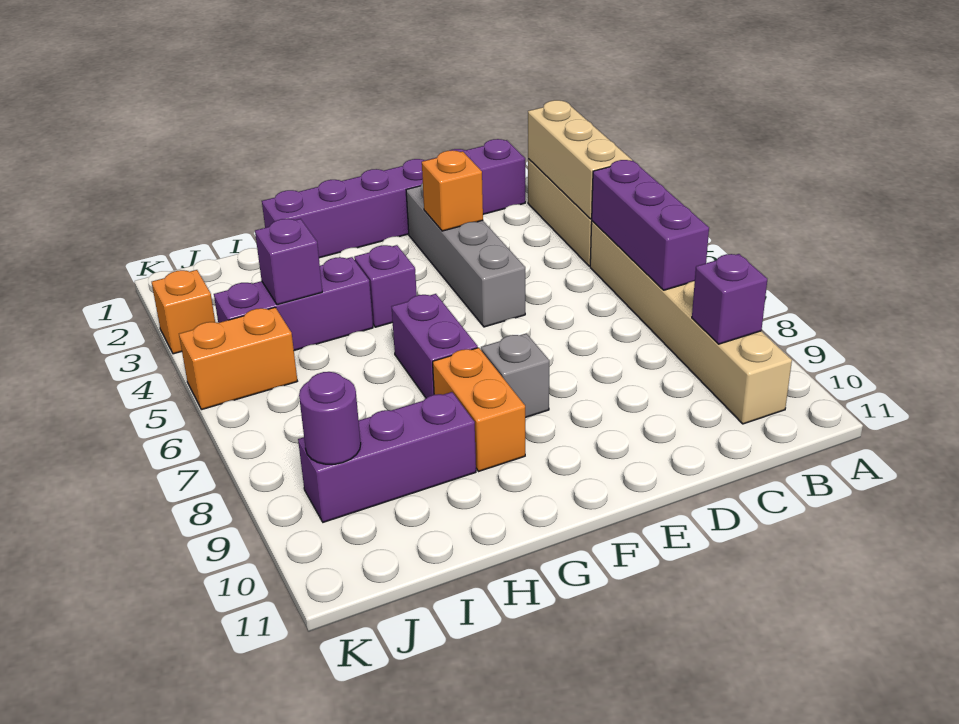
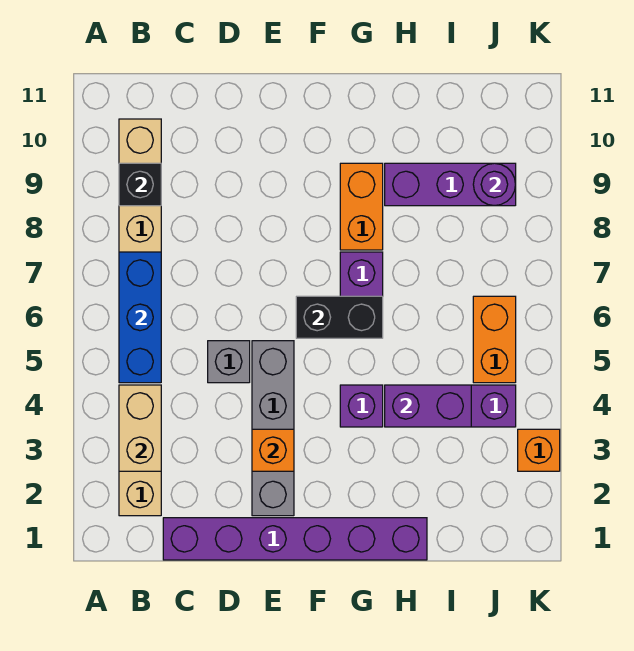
tan brick B2:B4 level 2 -> tan brick B3:B4 level 2
purple brick B5:B7 level 2 -> blue brick B5:B7 level 2
purple brick B9 level 2 -> black brick B9 level 2
none -> black brick F6:G6 level 2
grey brick F8 level 1 -> grey brick D5 level 1
purple brick I4 level 2 -> purple brick H4:I4 level 2
orange brick J5:K5 level 1 -> orange brick J5:J6 level 1

